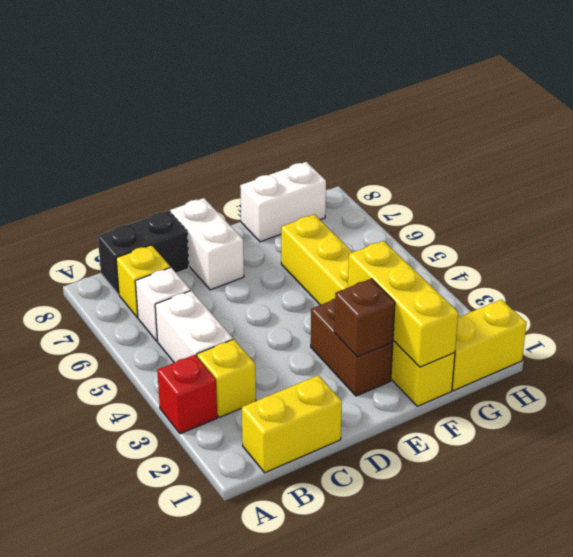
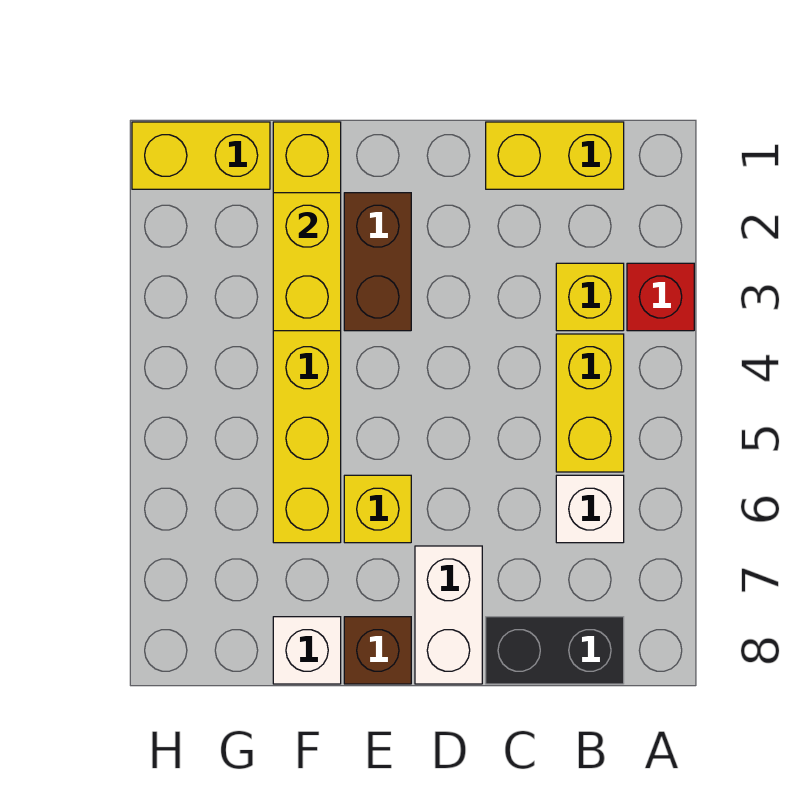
white brick B4:B5 level 1 -> yellow brick B4:B5 level 1
yellow brick B7 level 1 -> yellow brick E6 level 1
brown brick E2 level 2 -> brown brick E8 level 1
yellow brick F1:F3 level 2 -> yellow brick F2:F3 level 2
white brick F8:G8 level 1 -> white brick F8 level 1

